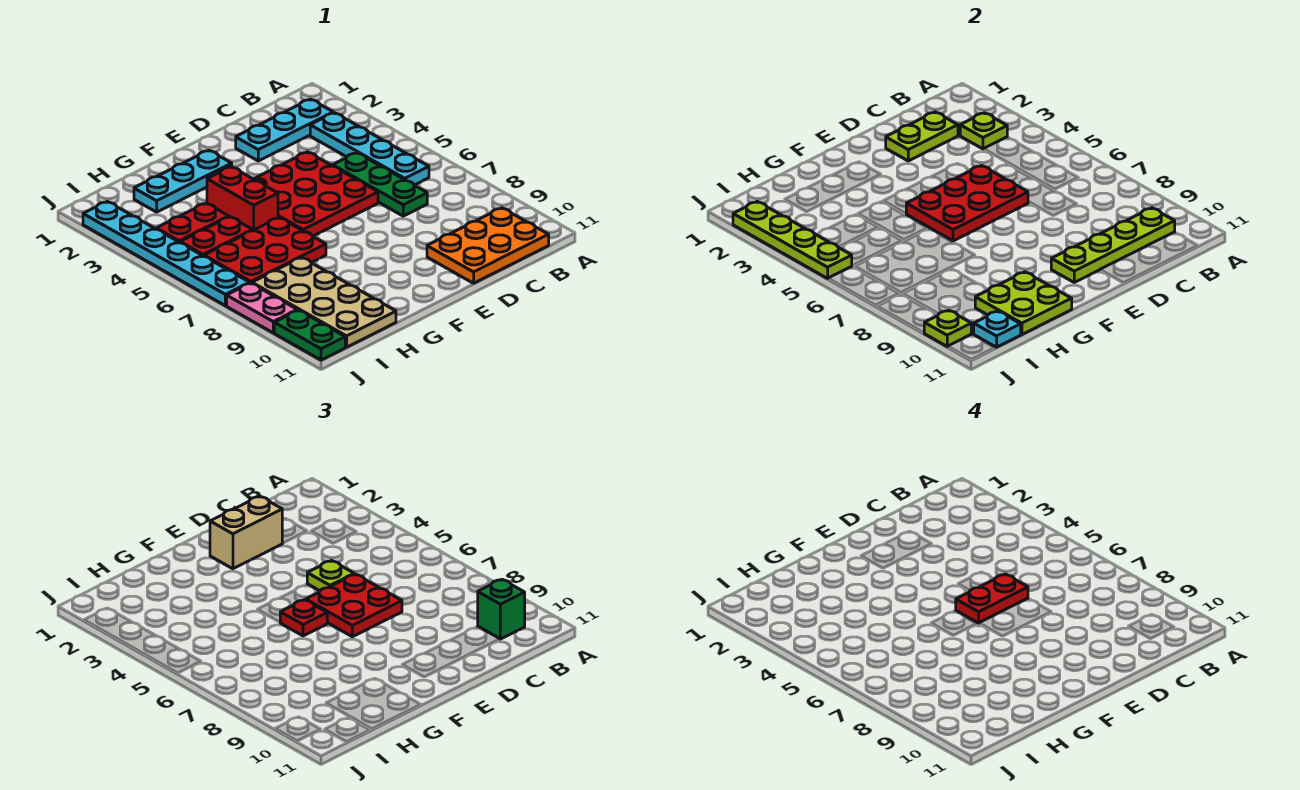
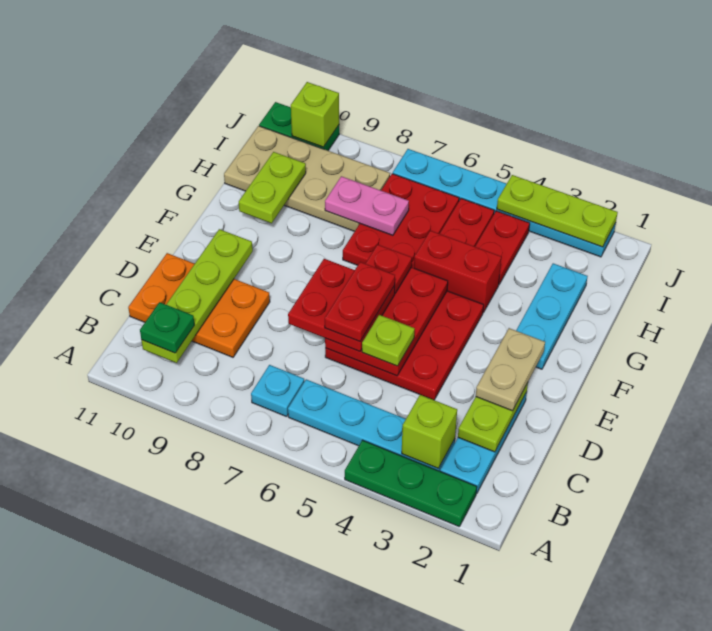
lime plate B3 level 2 -> lime brick B3 level 2
orange plate B10:D11 level 1 -> orange plate C9:D11 level 1
green brick B10 level 3 -> green plate B10 level 3
green plate C5:C7 level 1 -> green plate A2:A4 level 1
tan brick D2:E2 level 3 -> tan plate D2:E2 level 3
lime plate G10:H11 level 2 -> lime plate G10:H10 level 2
cyan plate I11 level 2 -> cyan plate B7 level 1
lime plate J2:J5 level 2 -> lime plate J2:J4 level 2
pink plate J8:J9 level 1 -> pink plate H7:H8 level 2
lime plate J10 level 2 -> lime brick J10 level 2

